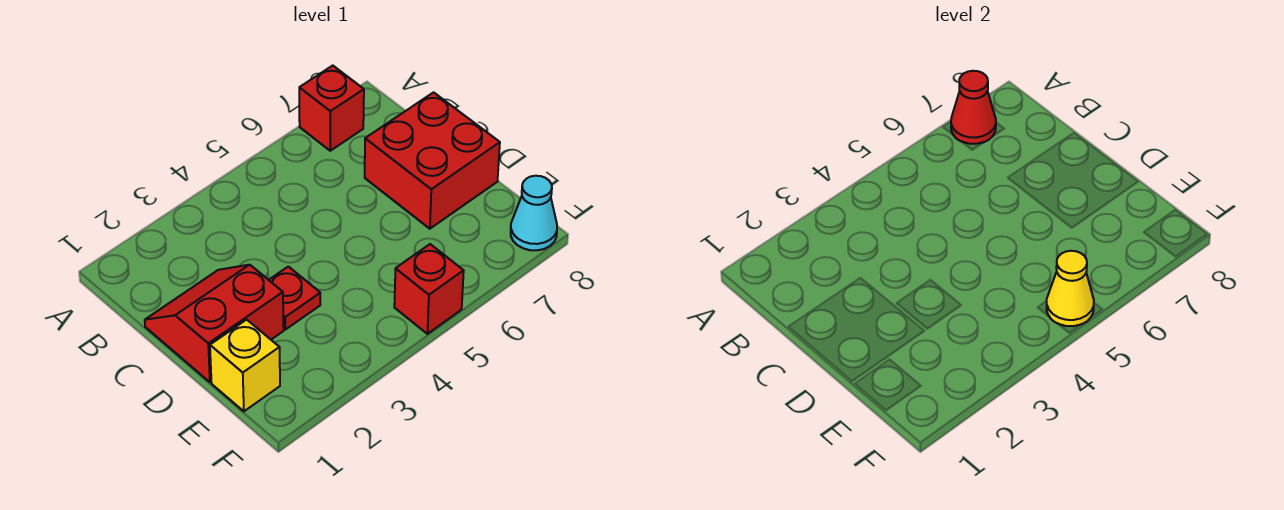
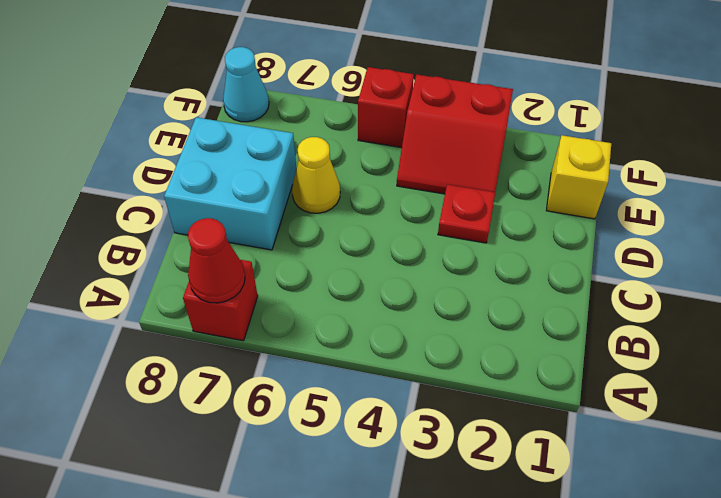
red slope C1:D2 level 1 top D -> red slope E3:F4 level 1 top F
red brick C7:D8 level 1 -> cyan brick C7:D8 level 1
yellow cone F5 level 2 -> yellow cone D6 level 1

